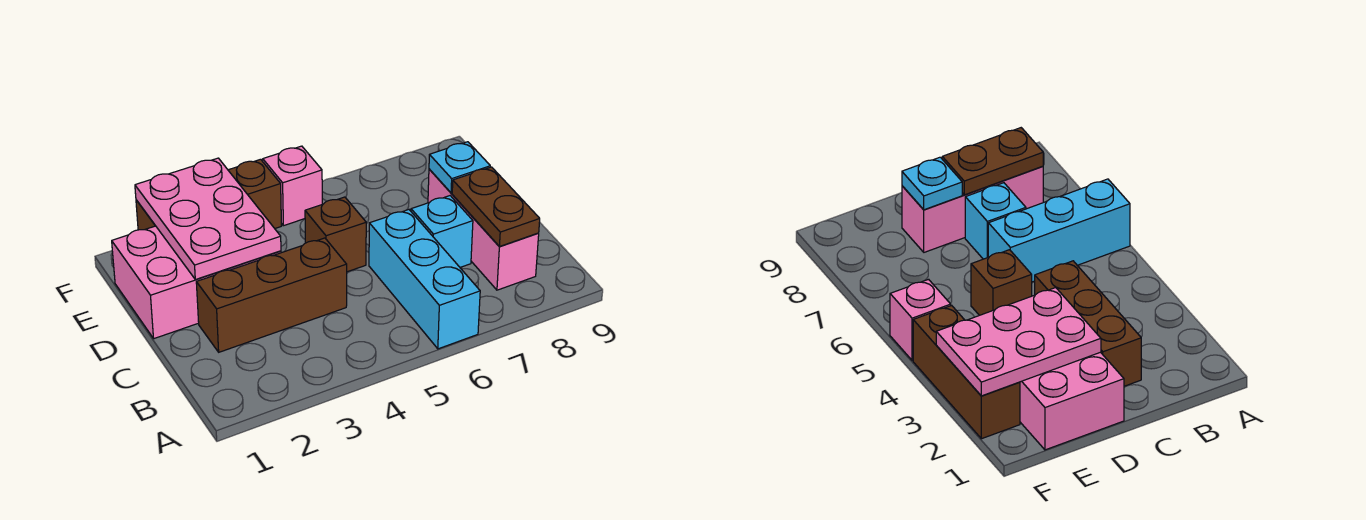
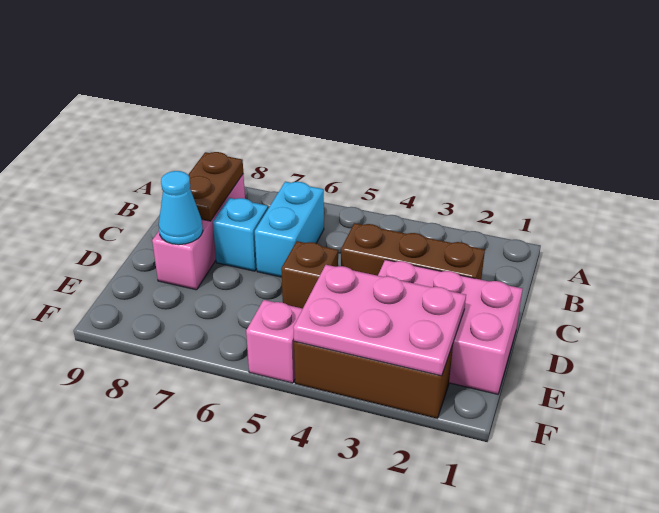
cyan brick A6:C6 level 1 -> cyan brick B6:C6 level 1
pink plate D2:F3 level 2 -> pink plate E2:F4 level 2
cyan plate D8 level 2 -> cyan cone D8 level 2

